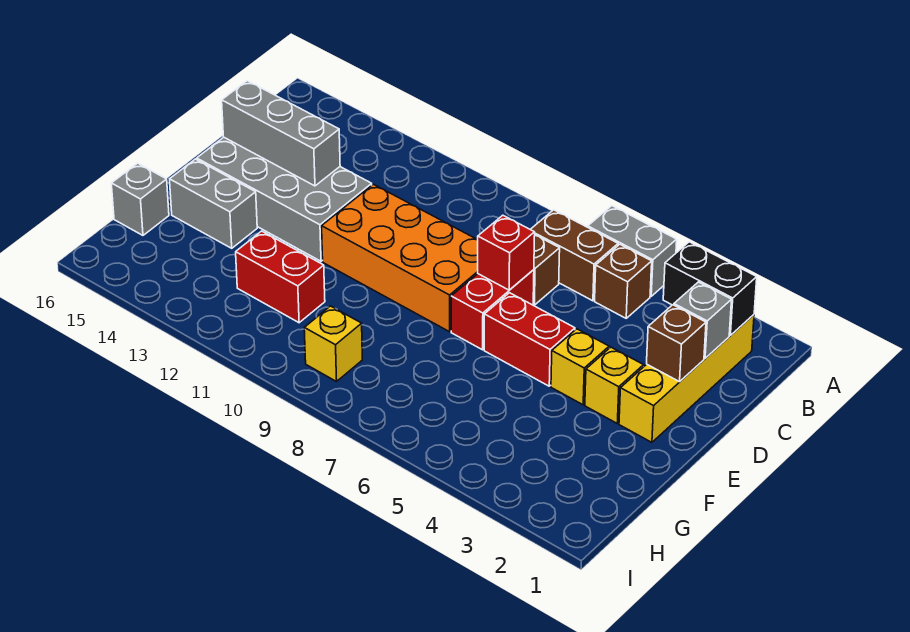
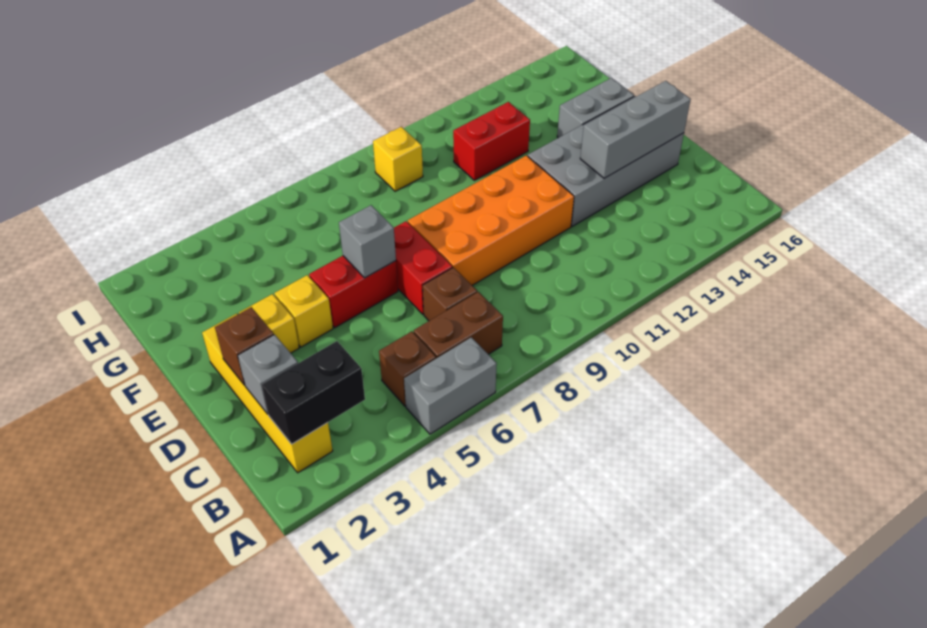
red brick D7 level 2 -> none
grey brick G16 level 1 -> grey brick E6 level 2

